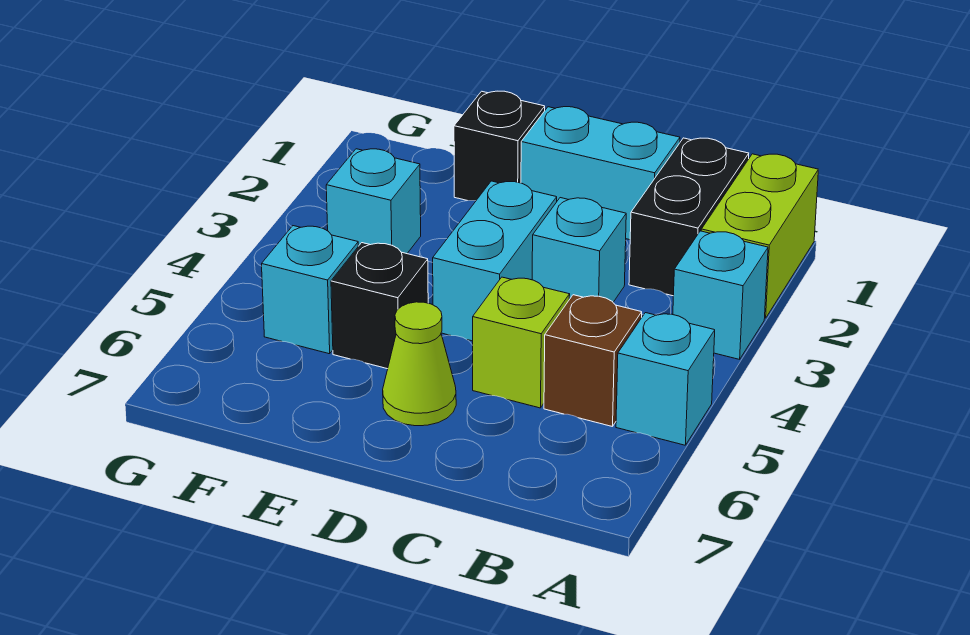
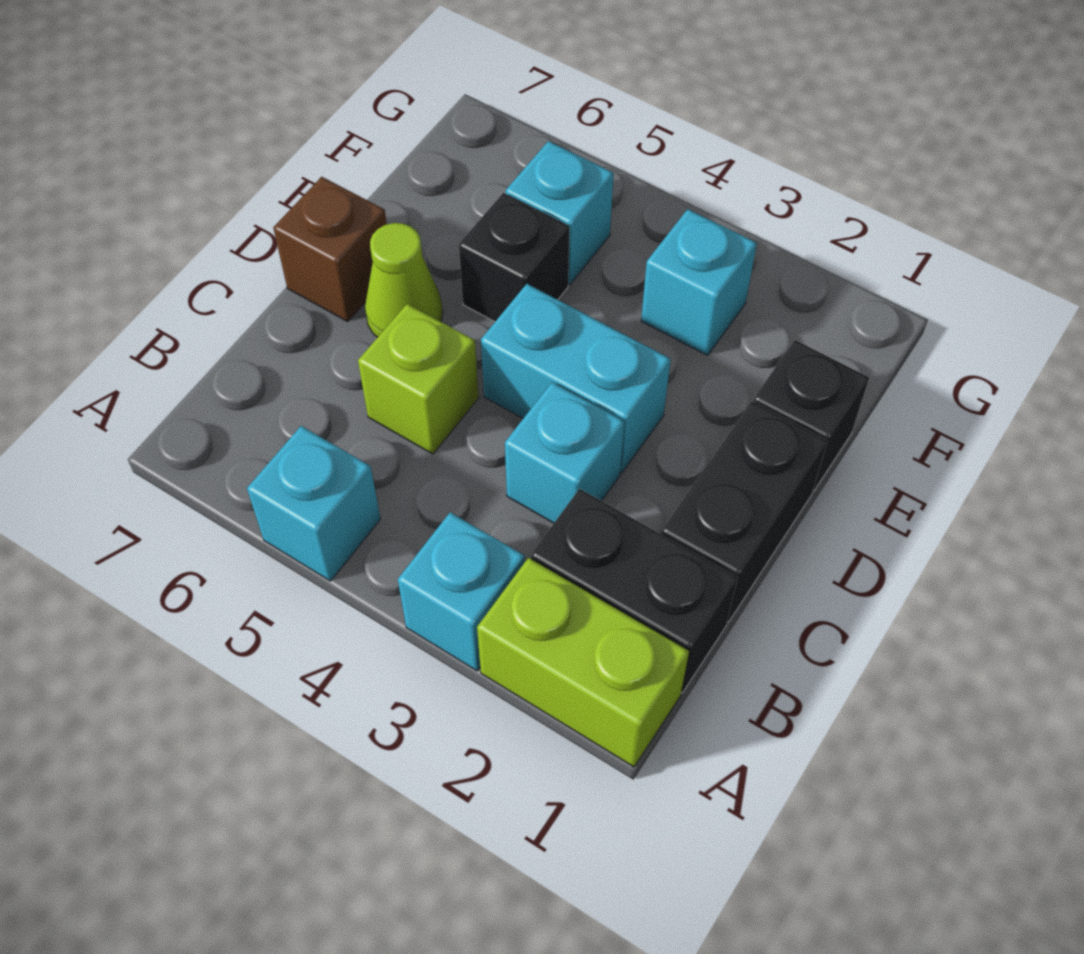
brown brick B5 level 1 -> brown brick D7 level 1
cyan brick C1:D1 level 1 -> black brick C1:D1 level 1

